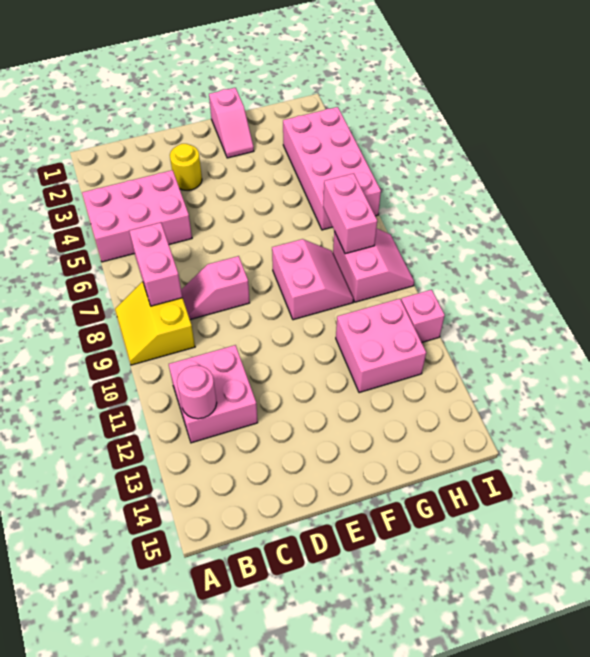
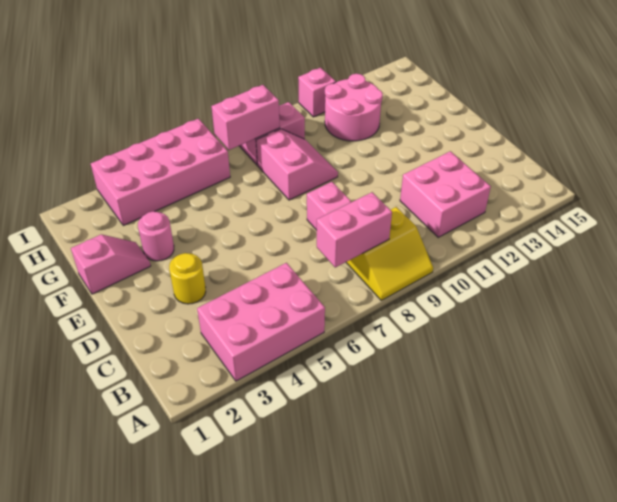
pink brick A4:C5 level 1 -> pink brick A3:B5 level 1
pink round brick B12 level 2 -> pink round brick F3 level 1
pink slope F8:G9 level 1 top F -> pink slope F8:G9 level 1 top 8
pink brick G11:H12 level 1 -> pink round brick G11:H12 level 1

